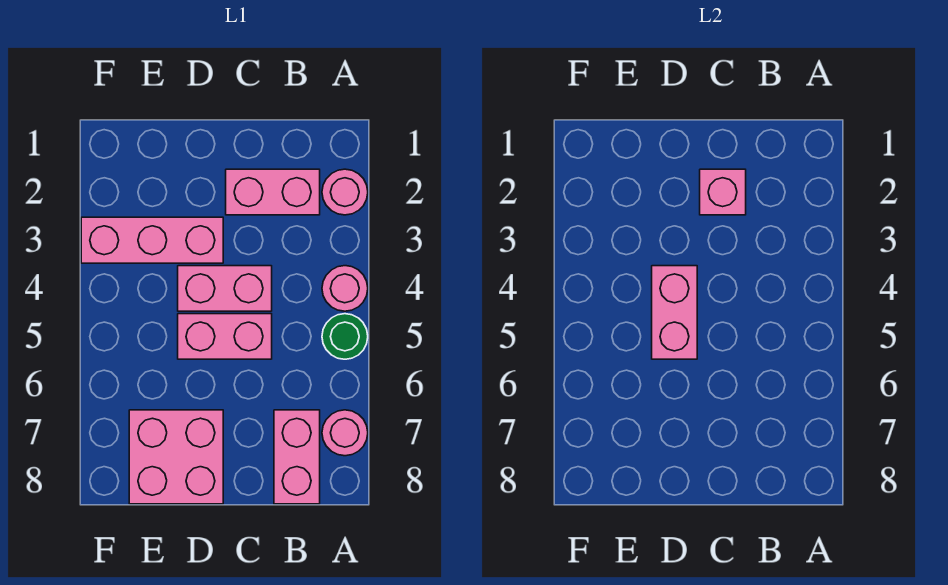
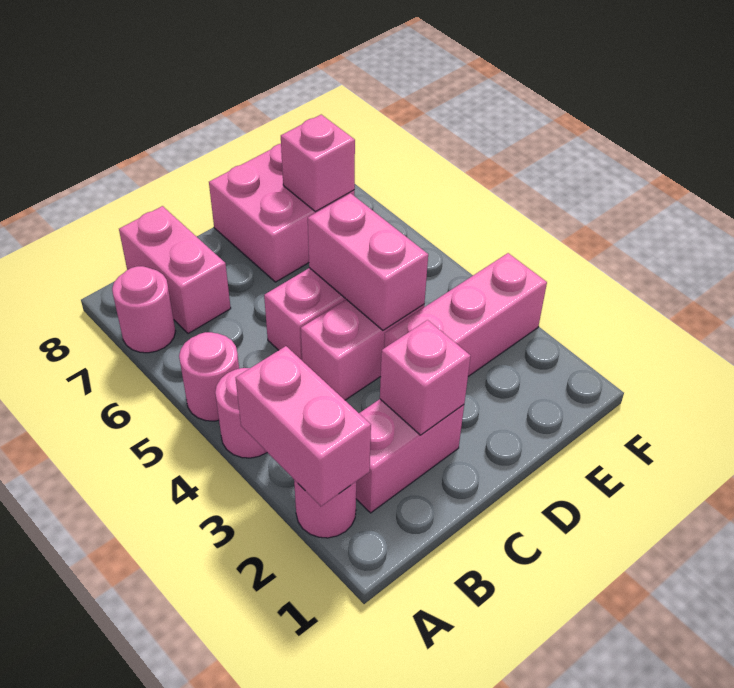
none -> pink brick A2:A3 level 2
green round brick A5 level 1 -> pink round brick A5 level 1
none -> pink brick E7 level 2

